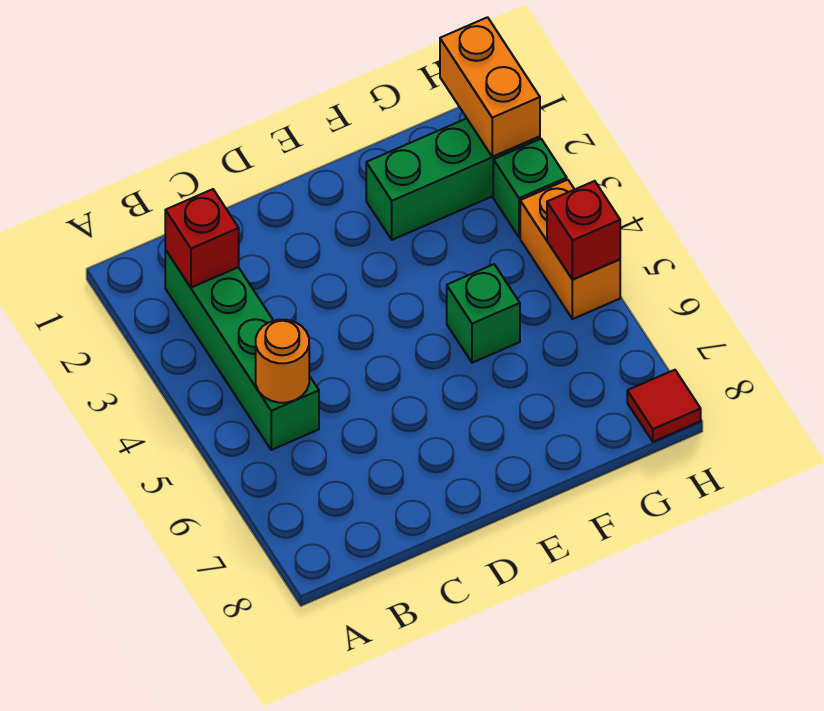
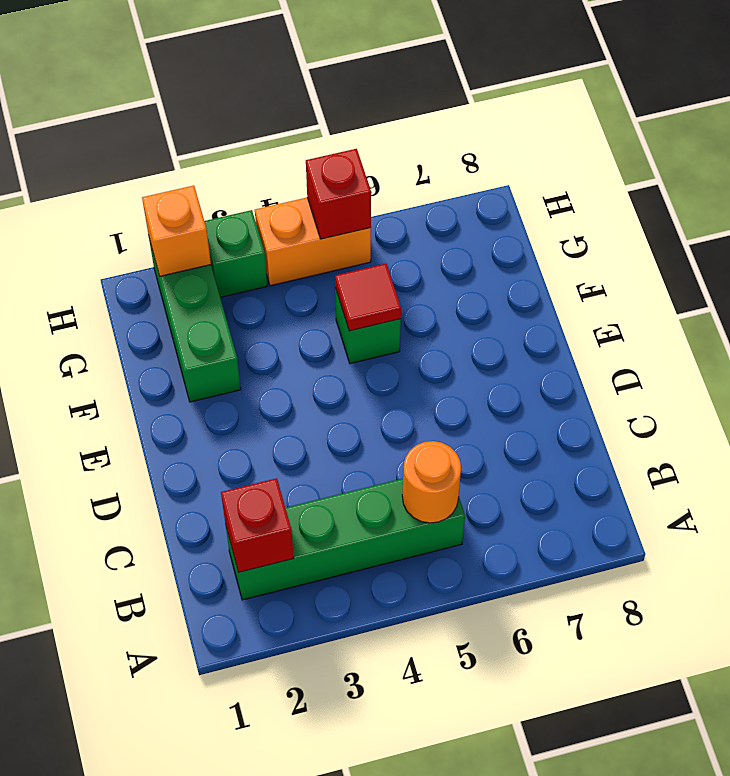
orange brick H1:H2 level 2 -> orange brick H2 level 2
red tile H8 level 1 -> red tile F5 level 2

